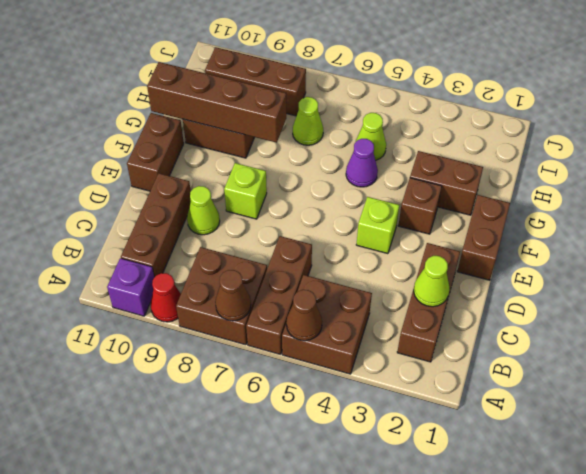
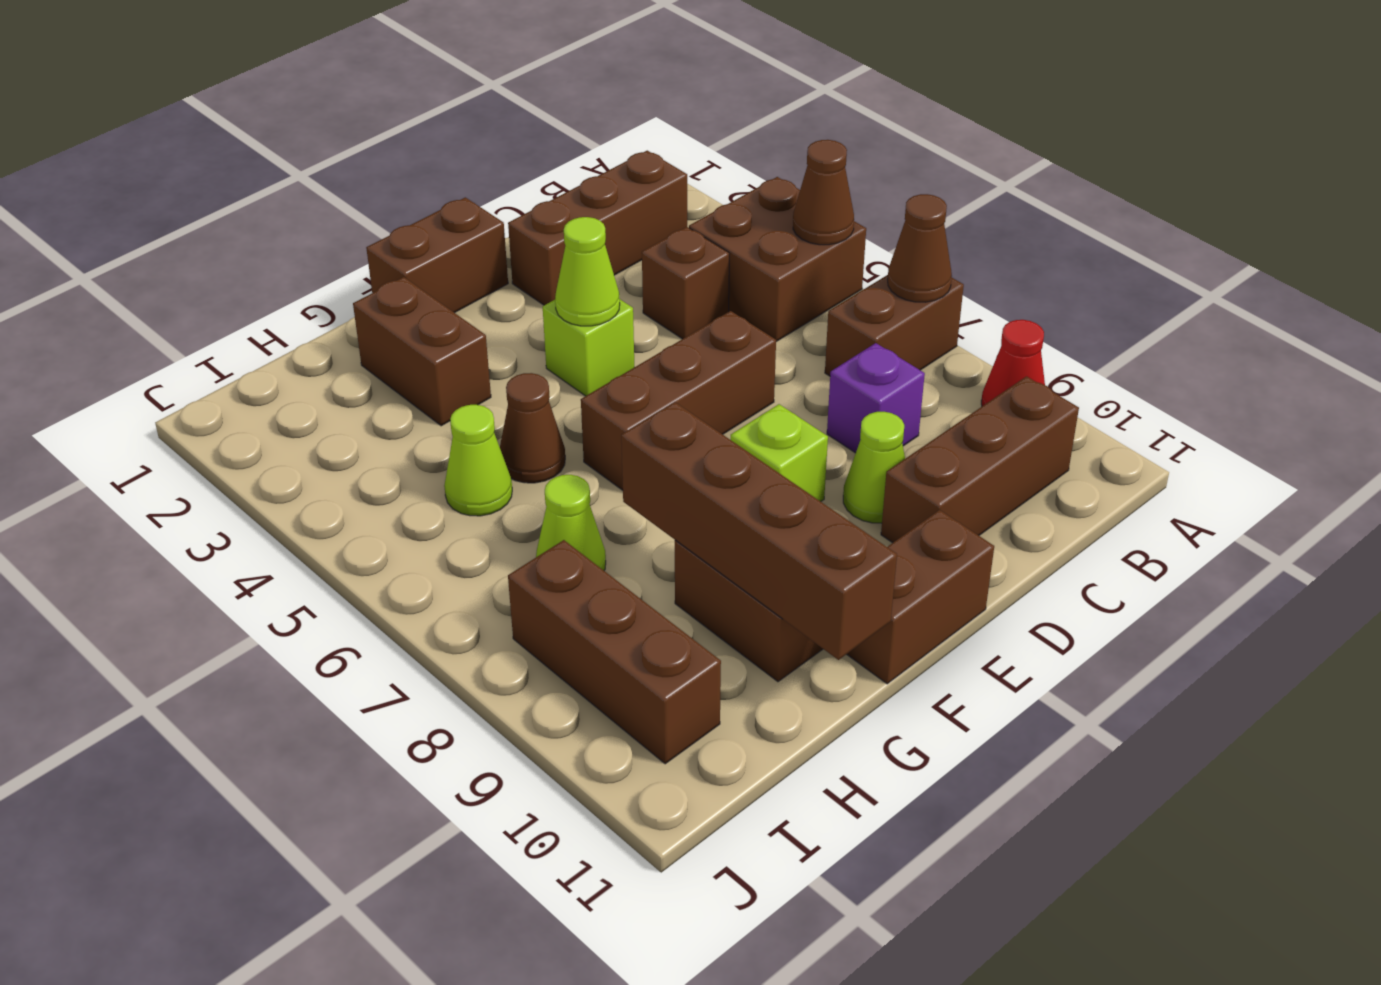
brown brick A6:C6 level 1 -> brown brick D6:F6 level 1
brown brick A7:B8 level 1 -> brown brick A7:B7 level 1
purple brick A10 level 1 -> purple brick C8 level 1
lime cone C2 level 2 -> lime cone E4 level 2
brown brick F3 level 1 -> brown brick C4 level 1
purple cone G5 level 1 -> brown cone G5 level 1

